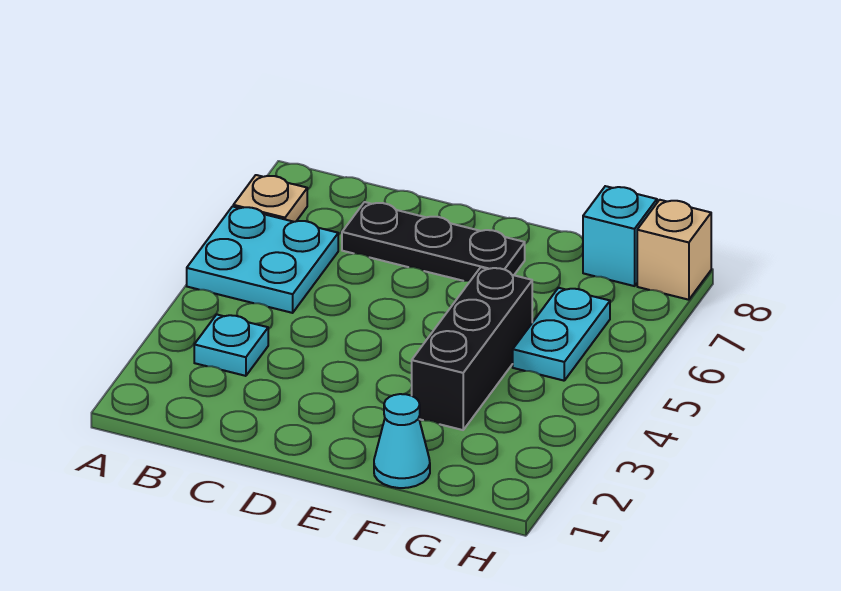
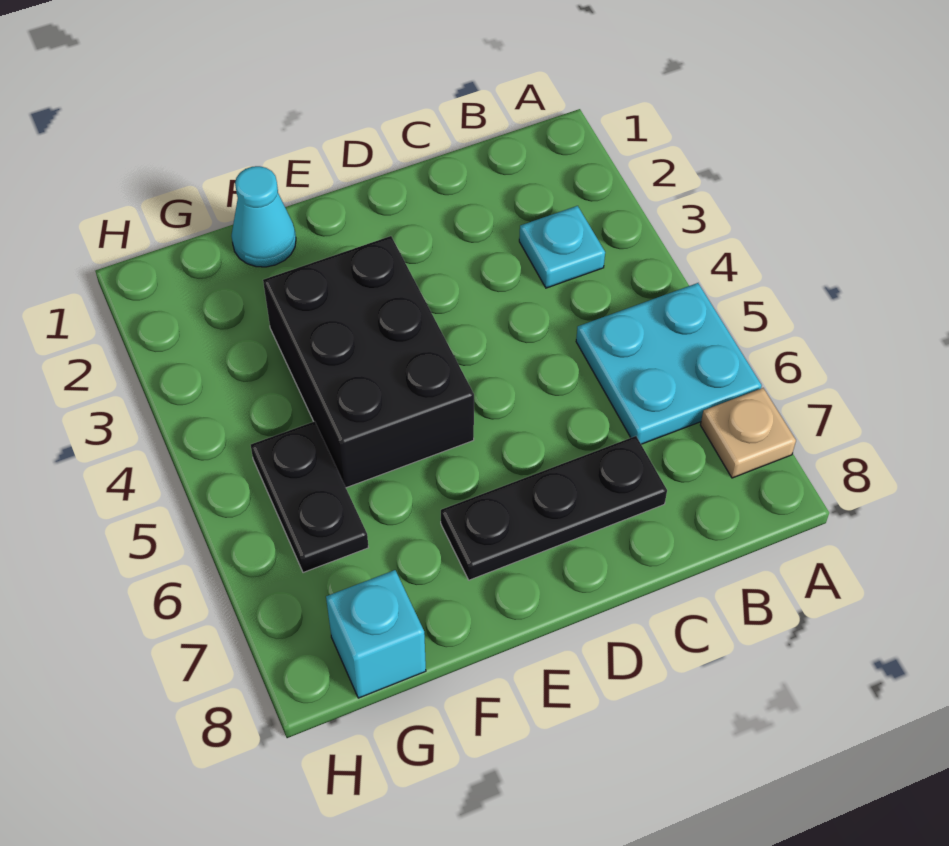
black brick F3:F5 level 1 -> black brick E3:F5 level 1
cyan plate G5:G6 level 1 -> black plate G5:G6 level 1
tan brick H8 level 1 -> none

